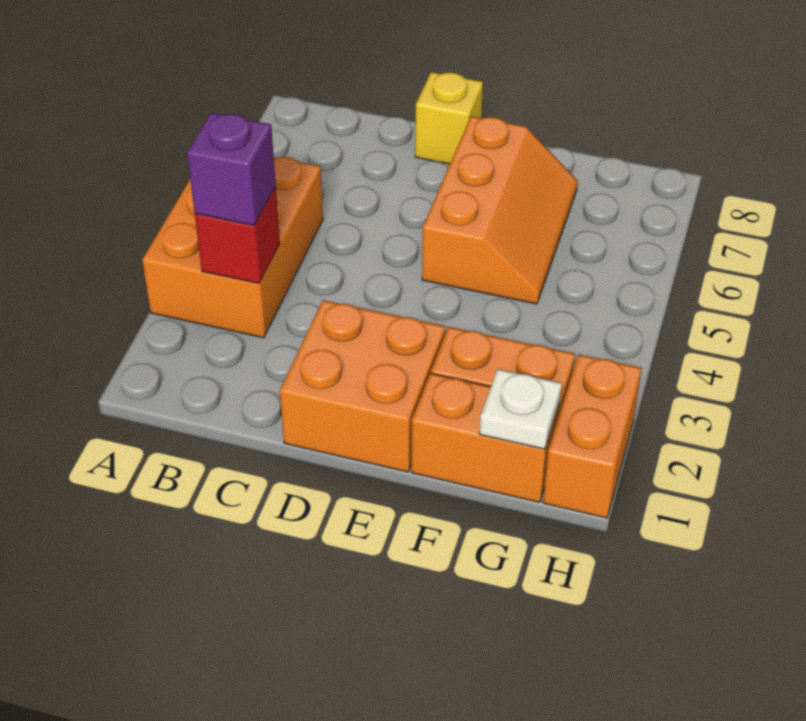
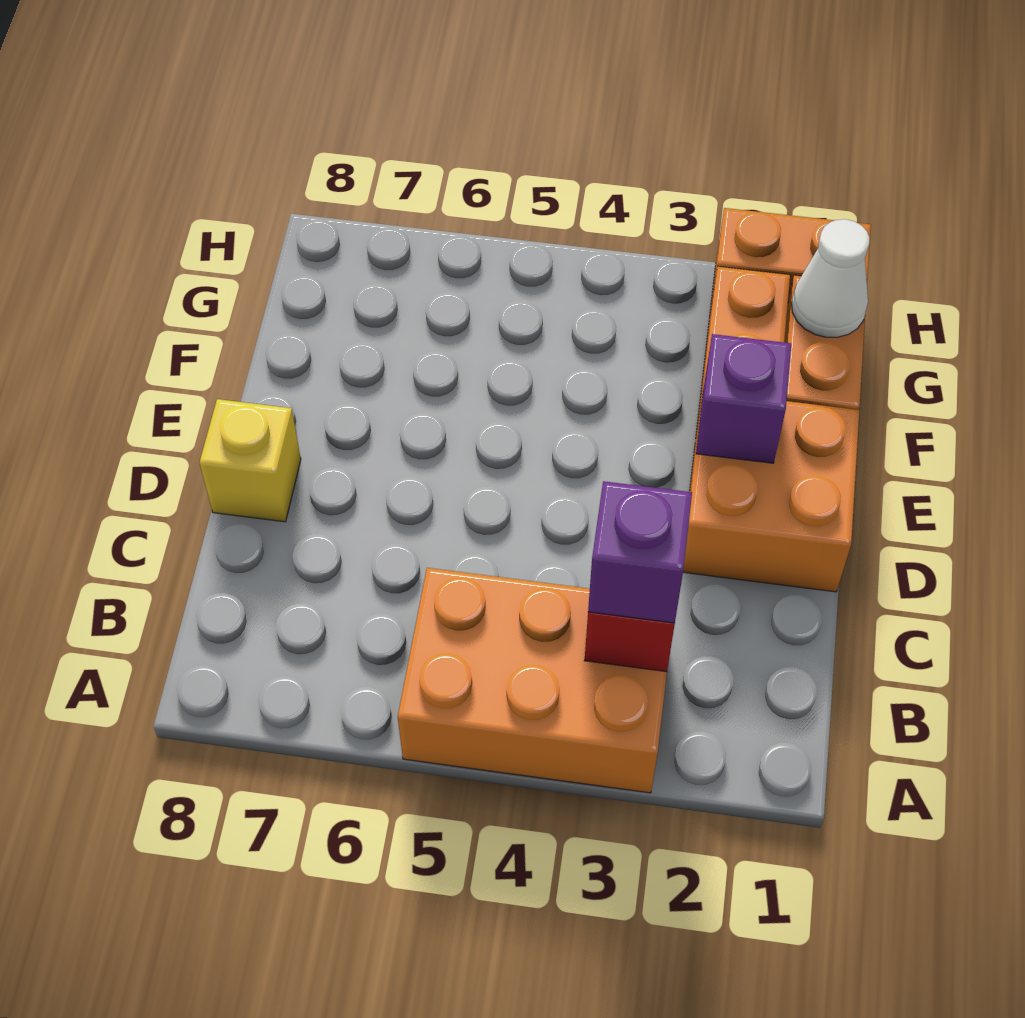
none -> purple brick E2 level 2
orange slope E5:F7 level 1 top E -> none
white plate G1 level 2 -> white cone G1 level 2

